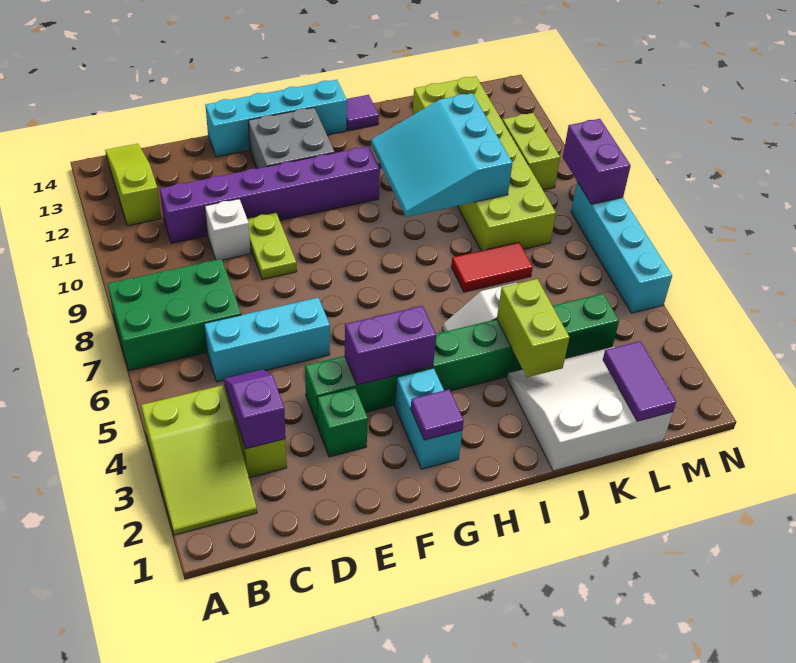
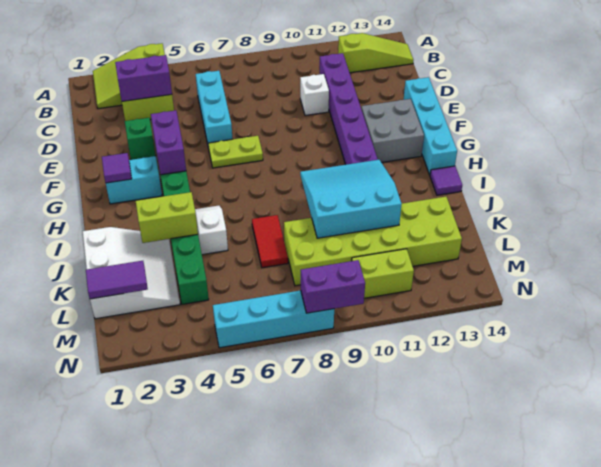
green brick A7:C8 level 1 -> none
purple slope C3:C4 level 2 top 3 -> purple brick C3:C4 level 2
lime plate E9:E10 level 1 -> lime plate F6:F7 level 1

